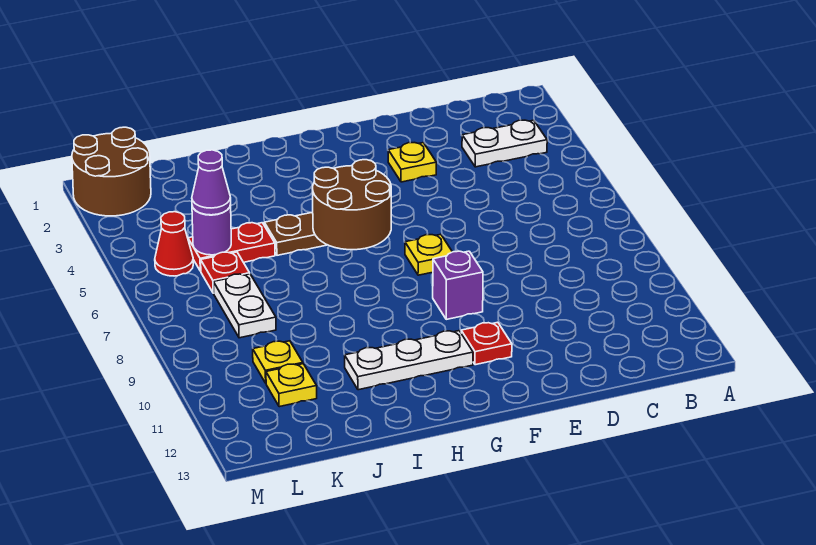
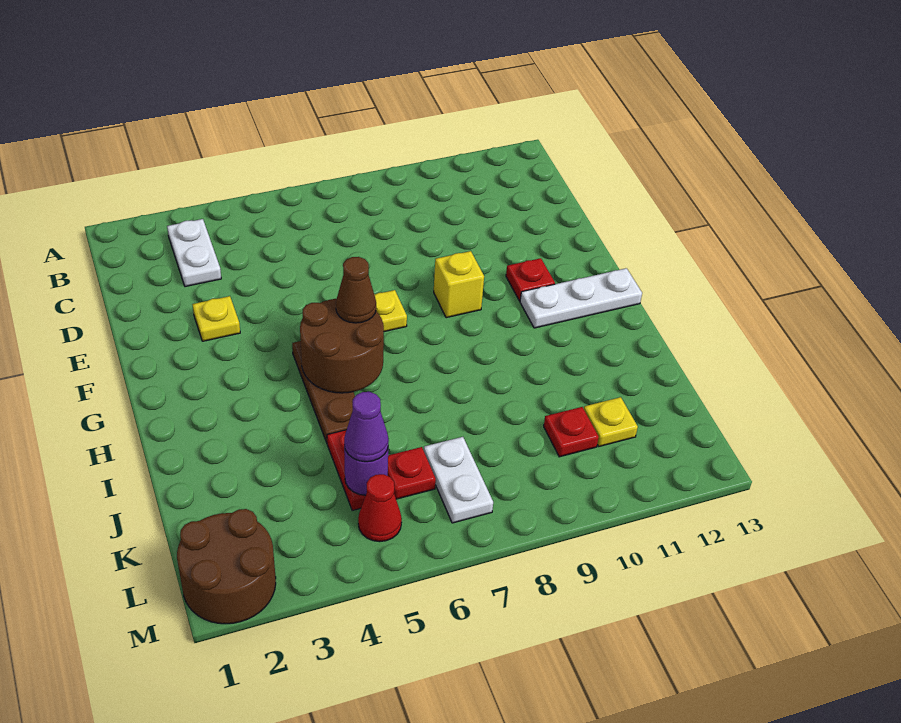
purple brick F9 level 1 -> yellow brick F9 level 1
none -> brown cone G6 level 3
white plate G11:I11 level 1 -> white plate G11:G13 level 1
white plate K7:K8 level 1 -> white plate K7:L7 level 1
yellow plate K10 level 1 -> red plate K10 level 1

